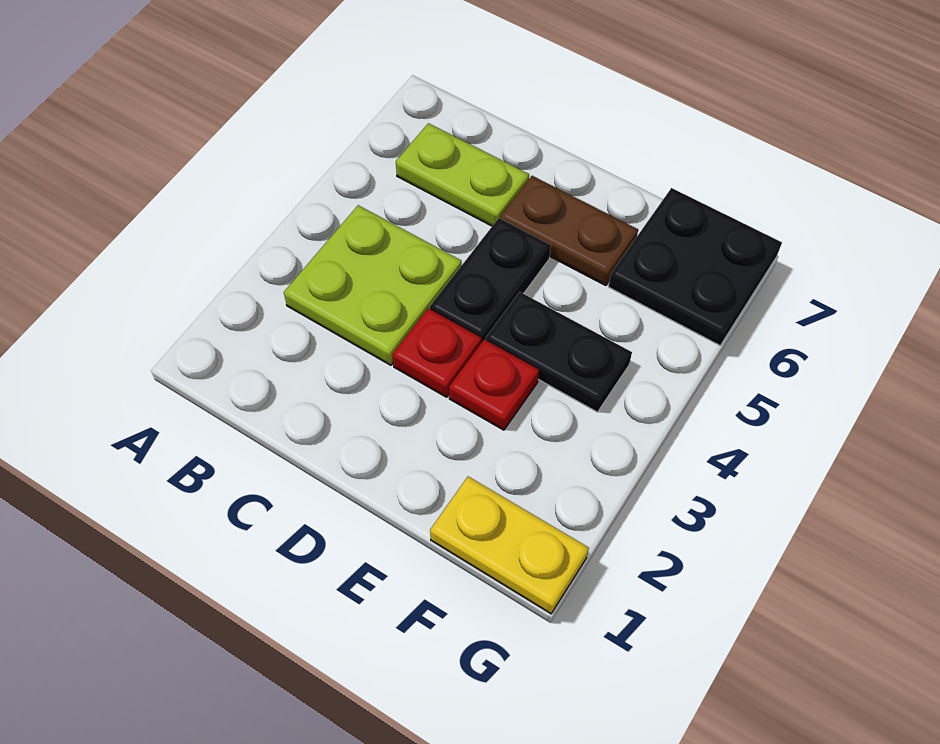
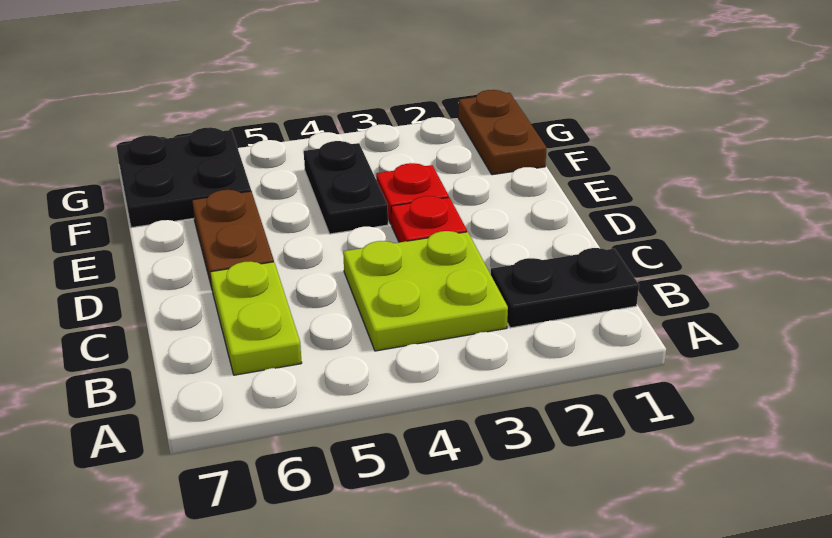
black plate D4:D5 level 1 -> black plate B1:B2 level 1
yellow plate F1:G1 level 1 -> brown plate F1:G1 level 1

